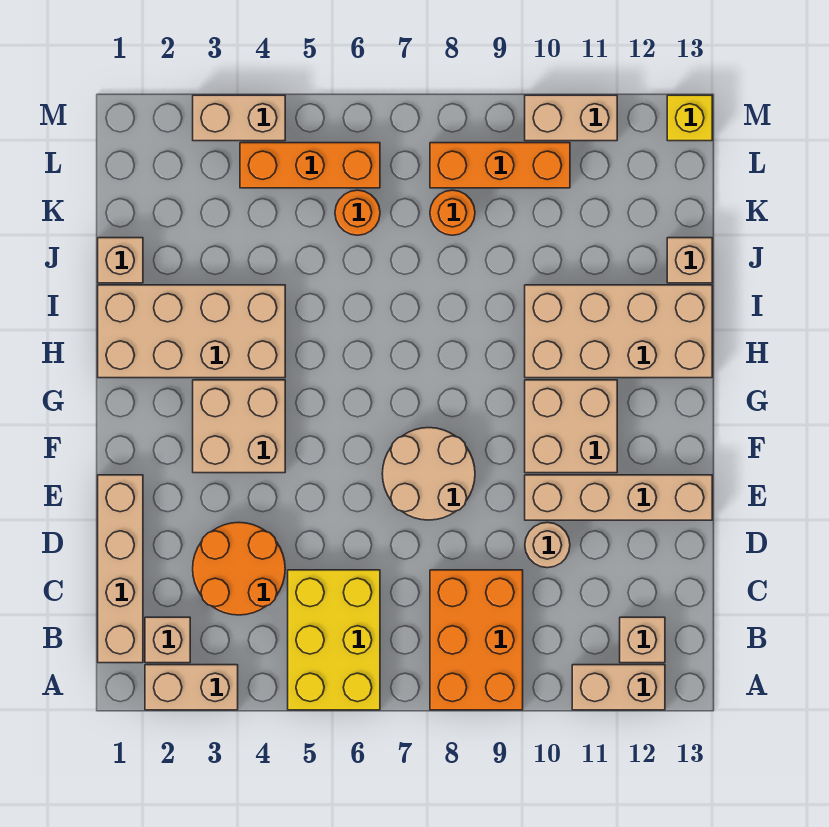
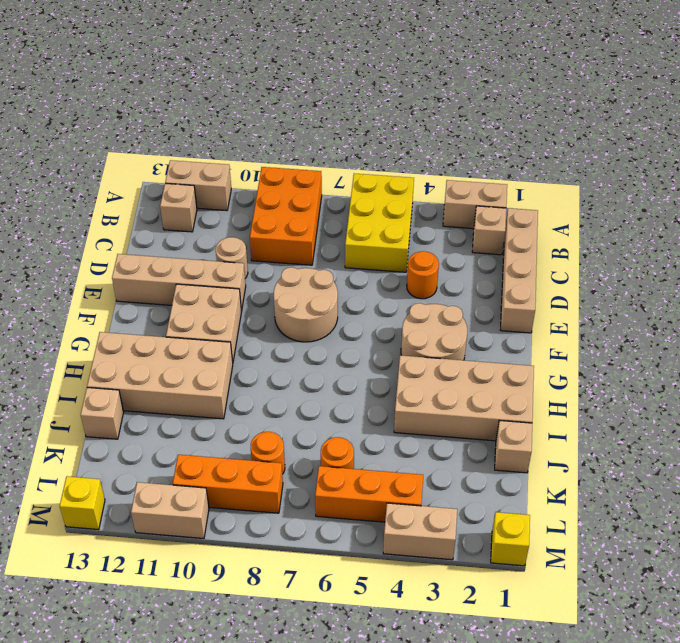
orange round brick C3:D4 level 1 -> orange round brick D4 level 1
tan brick F3:G4 level 1 -> tan round brick F3:G4 level 1
none -> yellow brick M1 level 1

